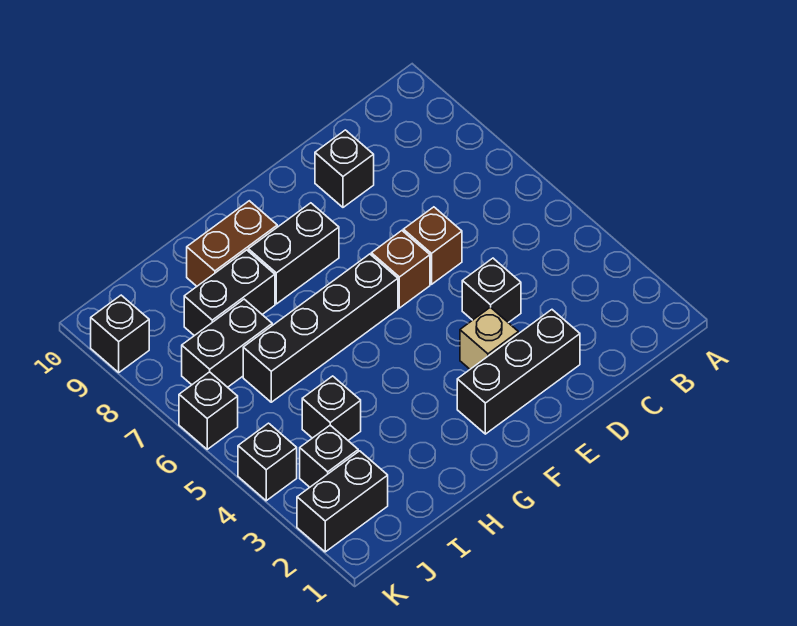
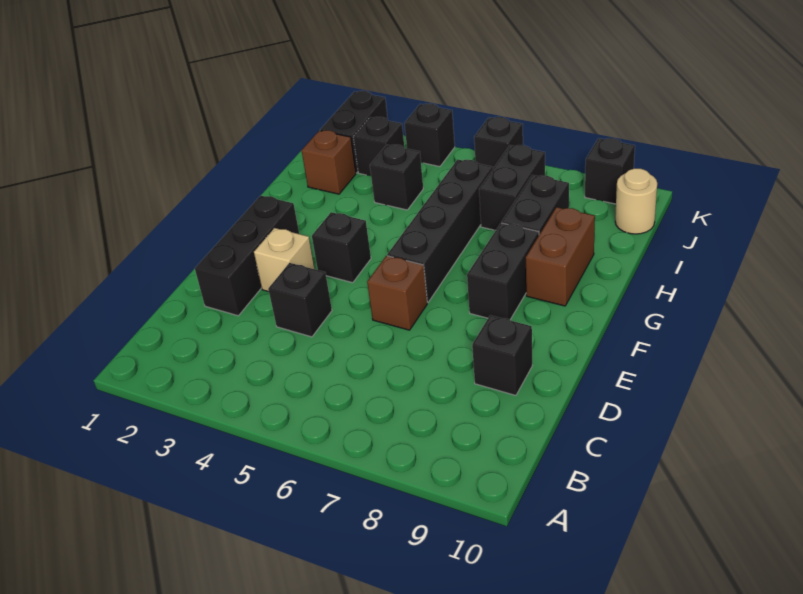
brown brick D6 level 1 -> brown brick I2 level 1
none -> black brick F4 level 1
none -> tan round brick J10 level 1

